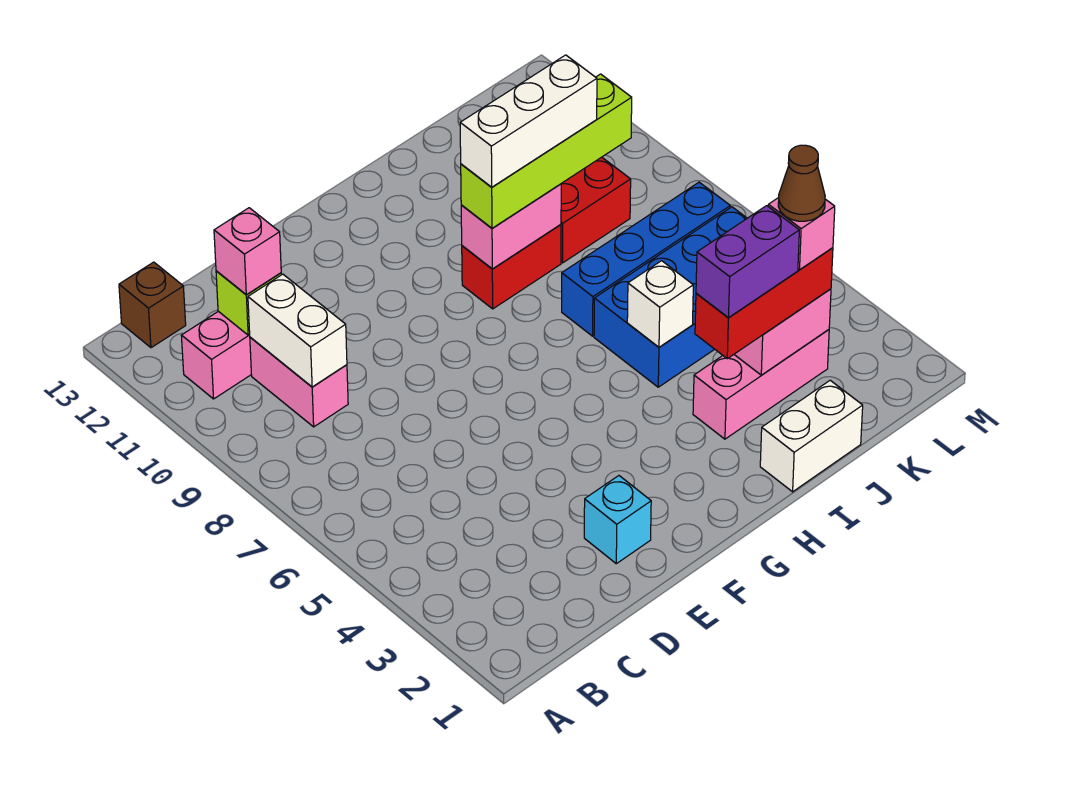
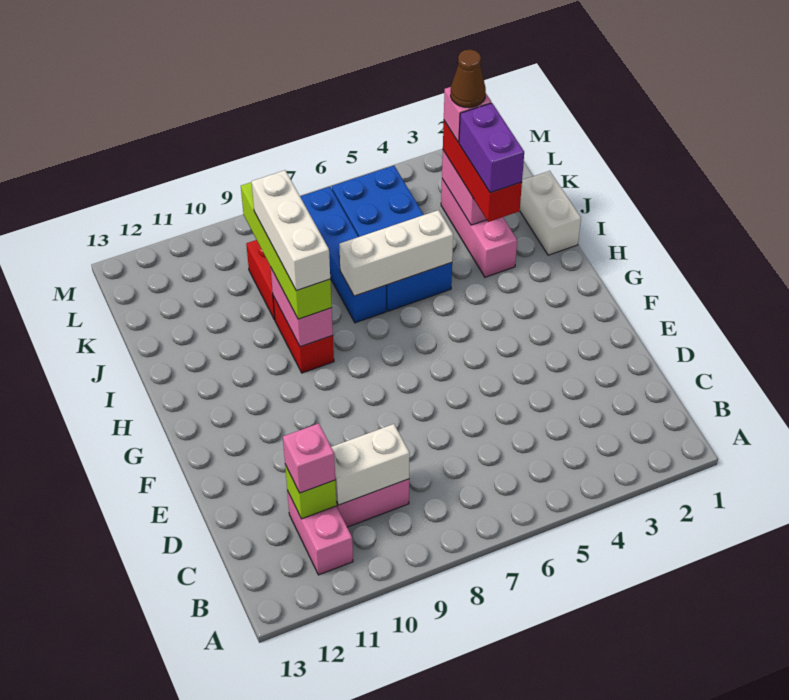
brown brick B13 level 1 -> none
cyan brick E2 level 1 -> none
white brick I5 level 2 -> white brick I5:I7 level 2

